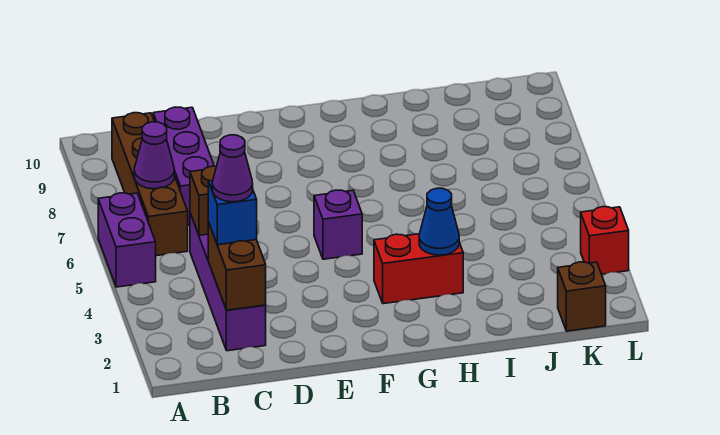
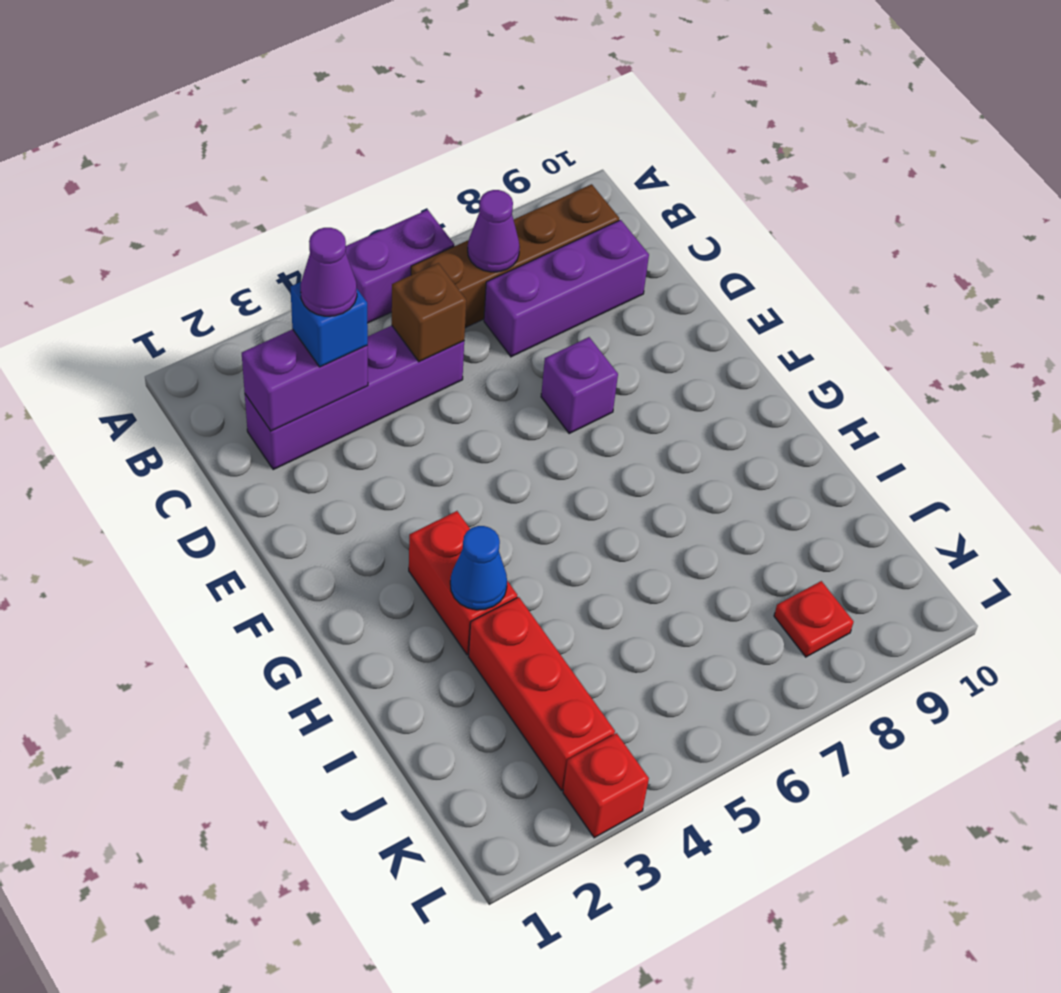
brown brick C2:C3 level 2 -> purple brick C2:C3 level 2
purple brick F5 level 1 -> purple brick E7 level 1
none -> red brick I3:K3 level 1
brown brick K1 level 1 -> none
none -> red plate K8 level 1

